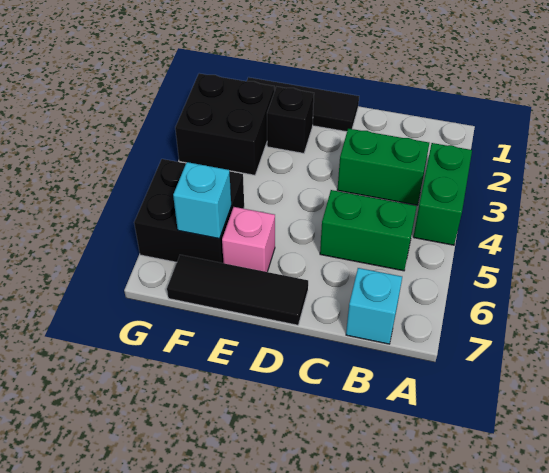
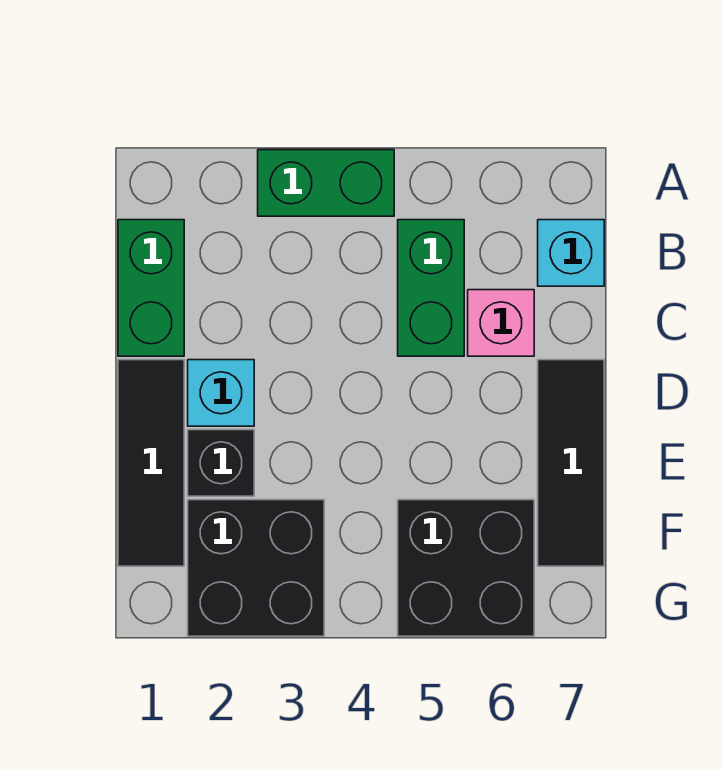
green brick B3:C3 level 1 -> green brick B1:C1 level 1
pink brick E6 level 1 -> pink brick C6 level 1
cyan brick F6 level 2 -> cyan brick D2 level 1

